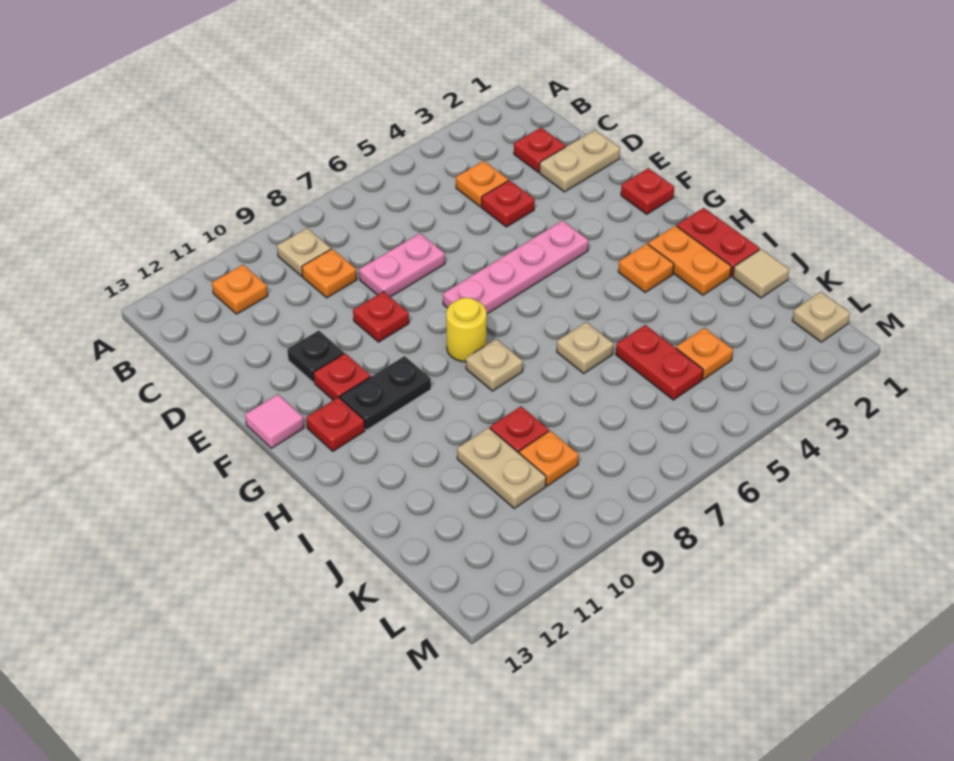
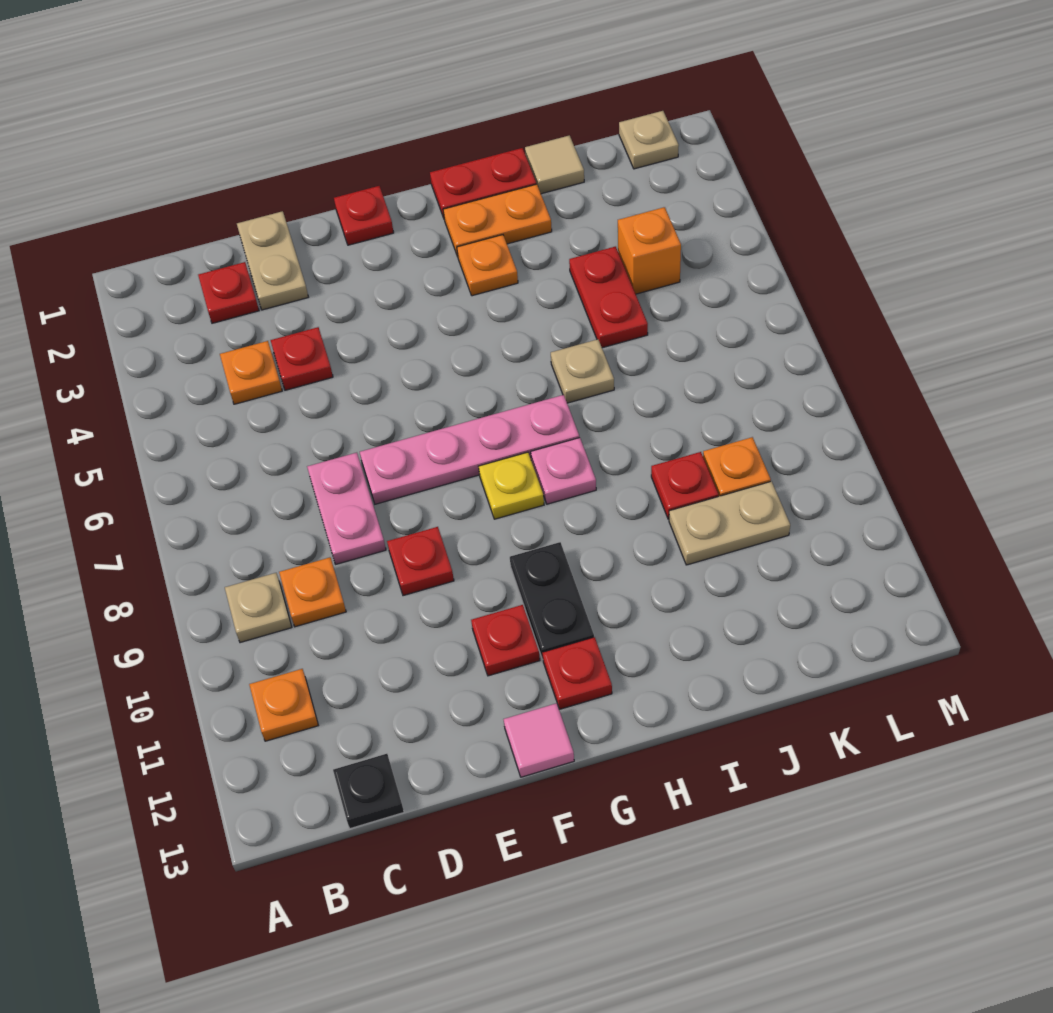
black plate E11 level 1 -> black plate C13 level 1
pink plate F4:F7 level 1 -> pink plate E7:H7 level 1
yellow round brick G8 level 1 -> yellow plate G8 level 1
tan plate H8 level 1 -> pink plate H8 level 1
red plate J5:K5 level 1 -> red plate J4:J5 level 1
orange plate K4 level 1 -> orange brick K4 level 1

